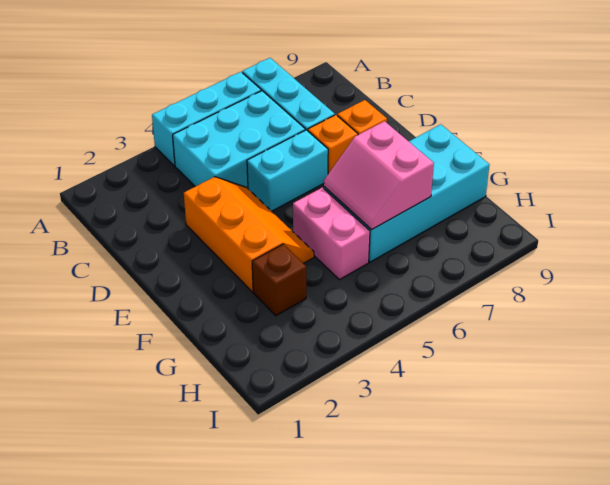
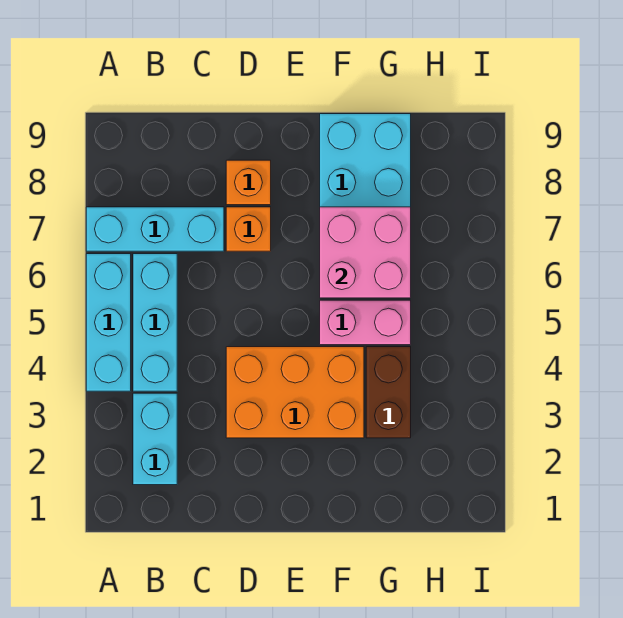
cyan brick B4:C6 level 1 -> cyan brick B4:B6 level 1
orange slope D3:F4 level 1 top 3 -> orange brick D3:F4 level 1
cyan brick D5:D6 level 1 -> cyan brick B2:B3 level 1
pink slope F6:G7 level 2 top 7 -> pink brick F6:G7 level 2
brown brick G3 level 1 -> brown brick G3:G4 level 1

